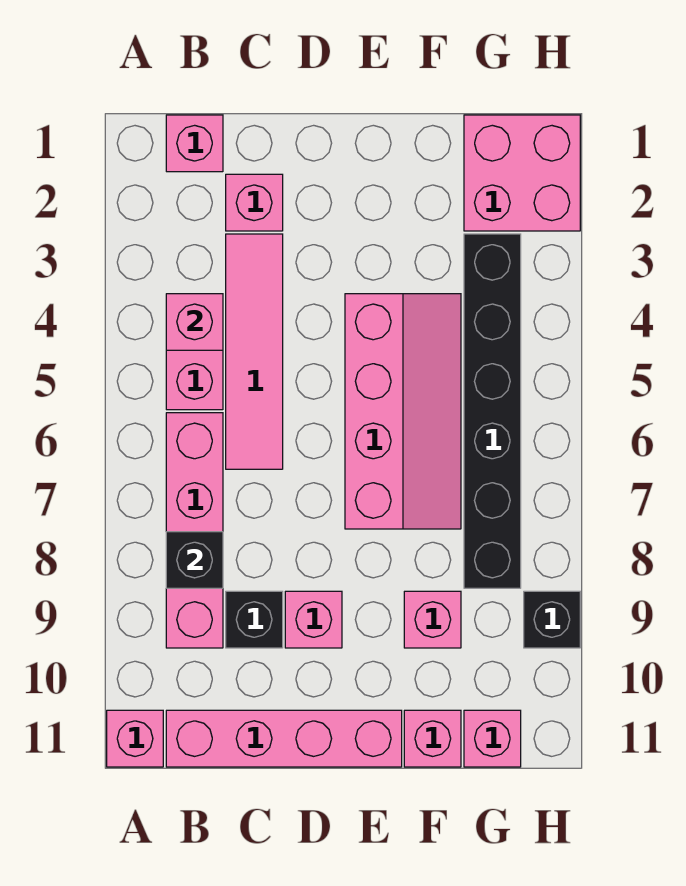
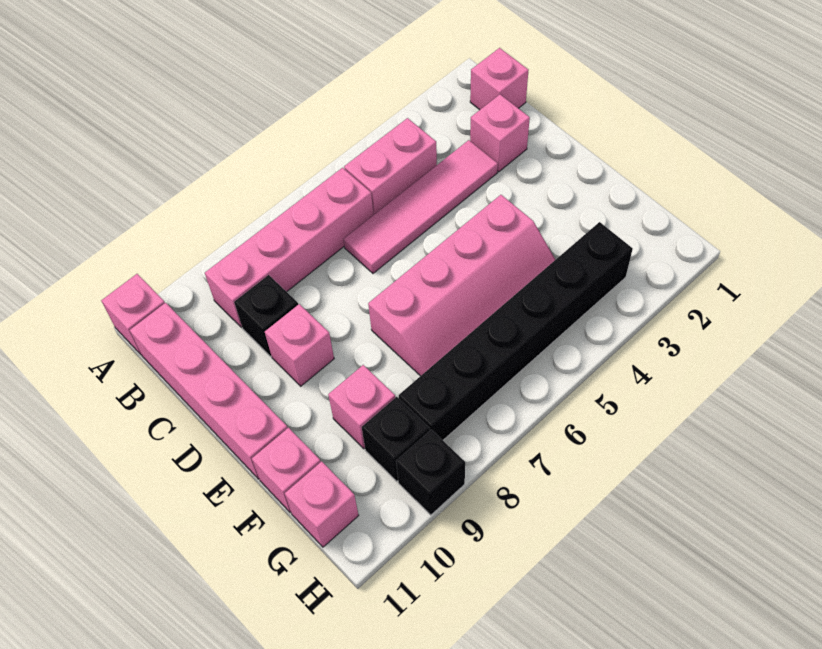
pink brick B4 level 2 -> none
black brick B8 level 2 -> black brick G9 level 1
pink brick G1:H2 level 1 -> none

